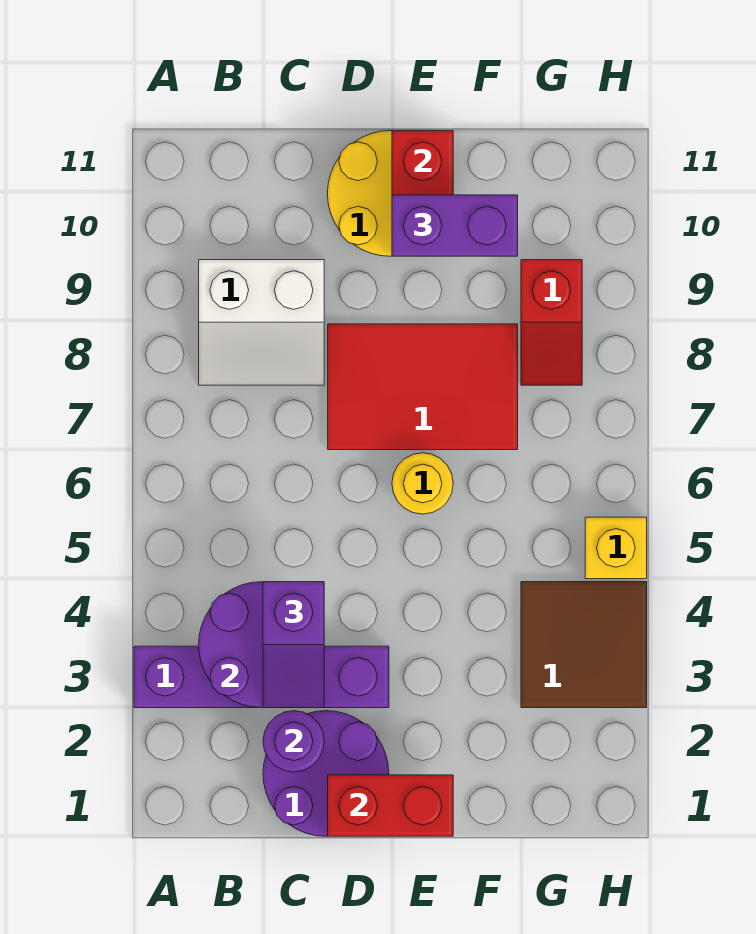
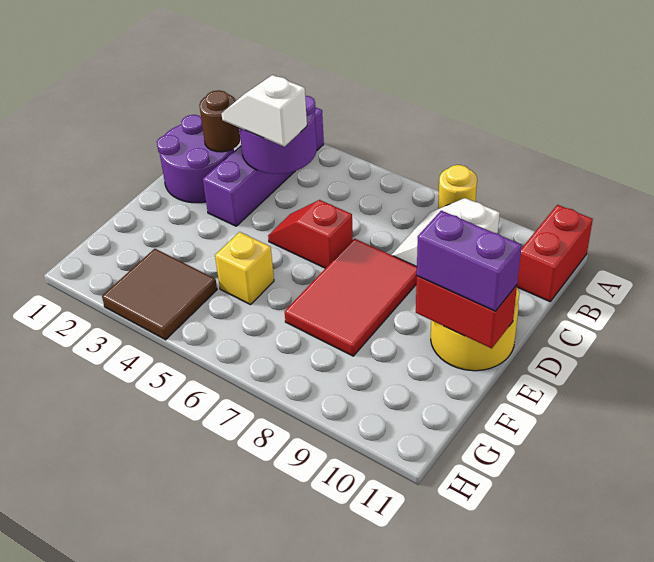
purple round brick C2 level 2 -> brown round brick C2 level 2
purple slope C3:C4 level 3 top 4 -> white slope C3:C4 level 3 top 4
red brick D1:E1 level 2 -> red brick A11:B11 level 1
yellow round brick E6 level 1 -> yellow round brick A8 level 1
purple brick E10:F10 level 3 -> purple brick E10:E11 level 3
red slope G8:G9 level 1 top 9 -> red slope D5:D6 level 1 top 6
yellow brick H5 level 1 -> yellow brick F5 level 1

